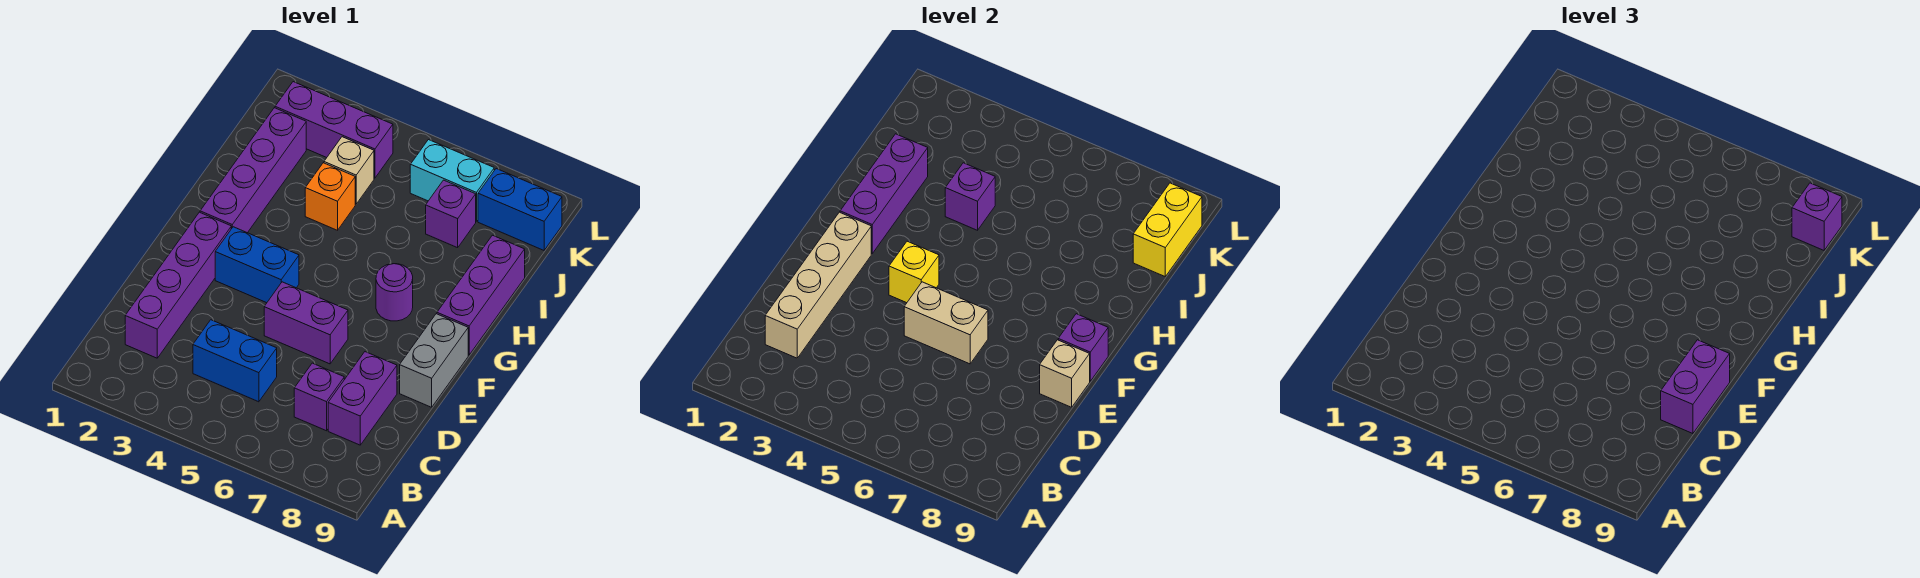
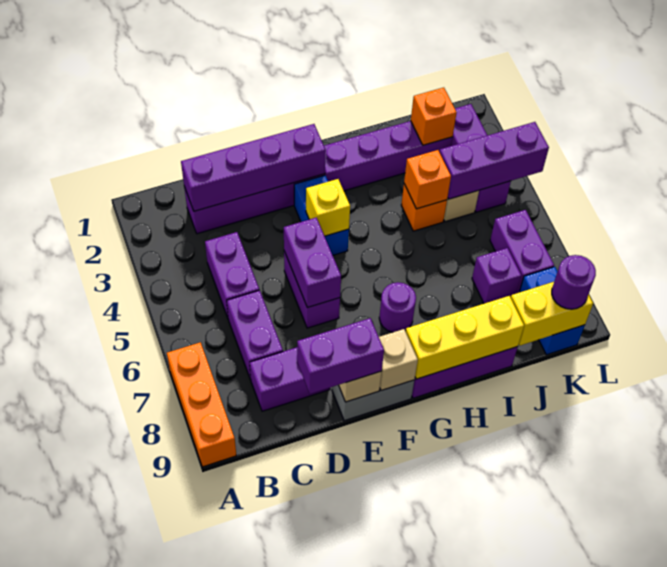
none -> orange brick A7:A9 level 1
tan brick C2:F2 level 2 -> purple brick C2:F2 level 2
blue brick C4:C5 level 1 -> purple brick C4:C5 level 1
purple brick C7 level 1 -> purple brick C6:C7 level 1
tan brick E5:E6 level 2 -> purple brick E5:E6 level 2
purple brick F9 level 2 -> tan brick F9 level 2
purple brick G2:I2 level 2 -> purple brick J4:L4 level 2
none -> yellow brick G9:I9 level 2
purple brick I4 level 2 -> orange brick I4 level 2
none -> orange brick J2 level 2
cyan brick K6:K7 level 1 -> purple brick K6:K7 level 1
purple brick K9 level 3 -> purple round brick K9 level 3

